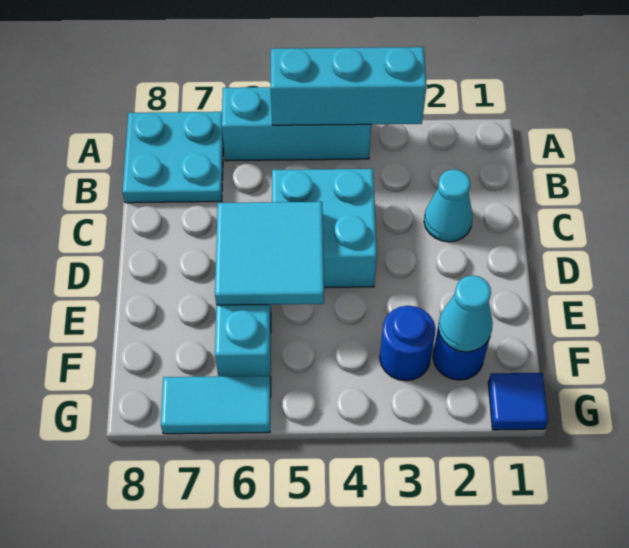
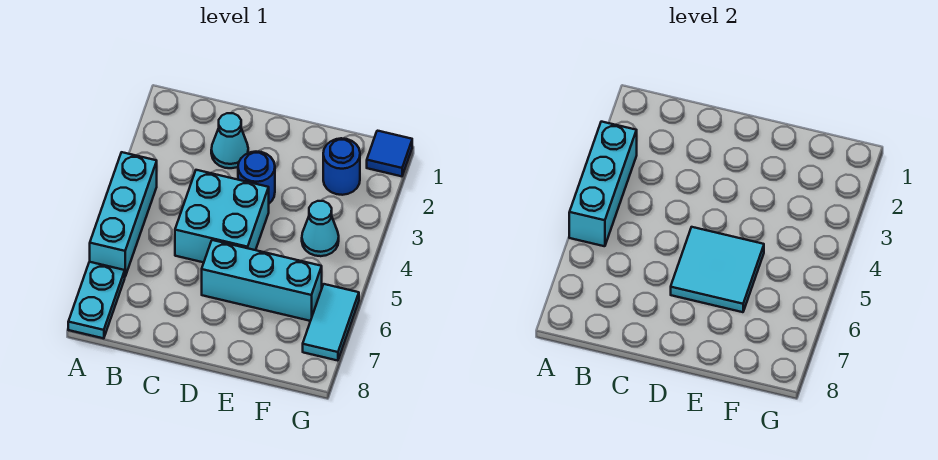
cyan plate A7:B8 level 1 -> cyan plate A7:A8 level 1
cyan cone F2 level 2 -> cyan cone F4 level 1
blue round brick F3 level 1 -> blue round brick D3 level 1

